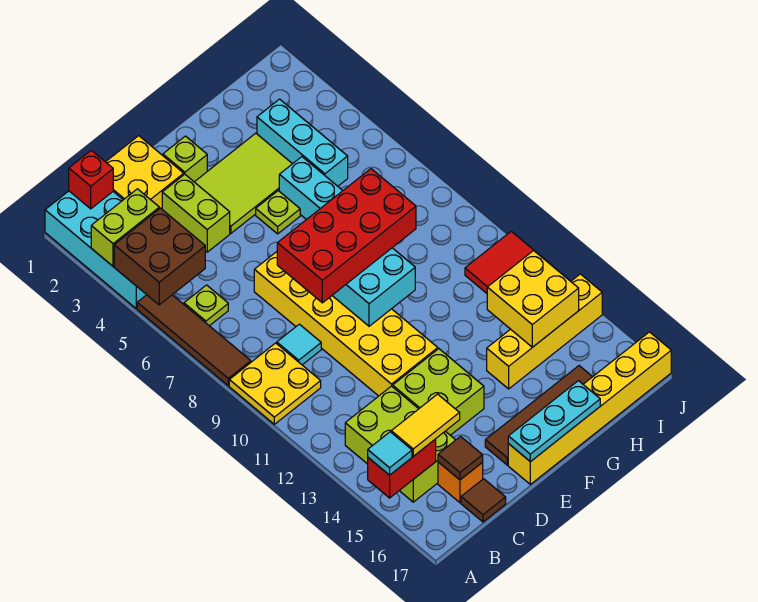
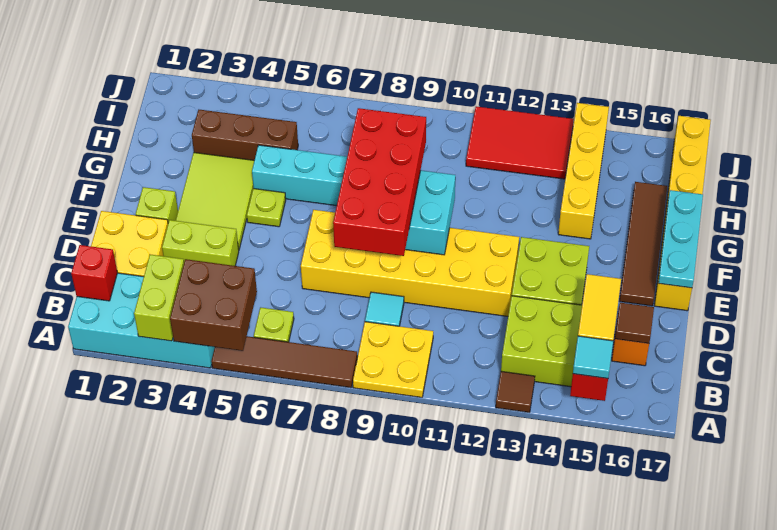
brown tile C17 level 1 -> brown tile A13 level 1
cyan brick H3:H5 level 1 -> brown brick H3:H5 level 1
yellow brick H13:I14 level 2 -> none

